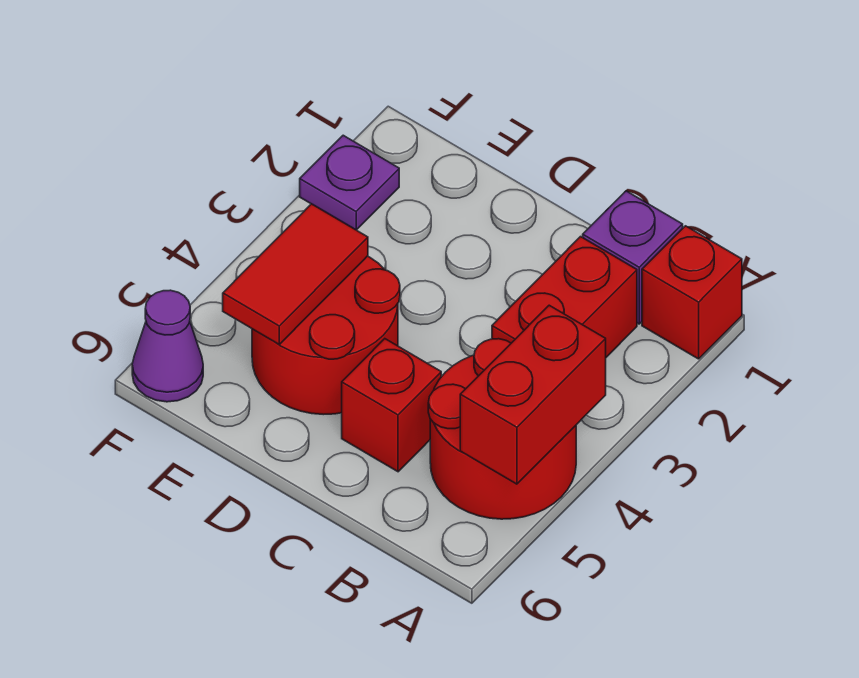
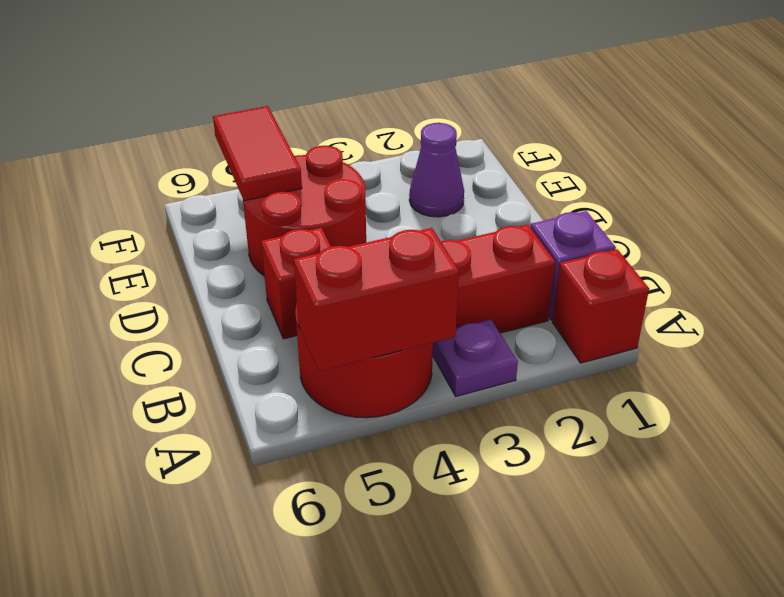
red tile E4:E5 level 2 -> red tile E5:F5 level 2
purple plate F2 level 1 -> purple plate A3 level 1
purple cone F6 level 1 -> purple cone E2 level 1

